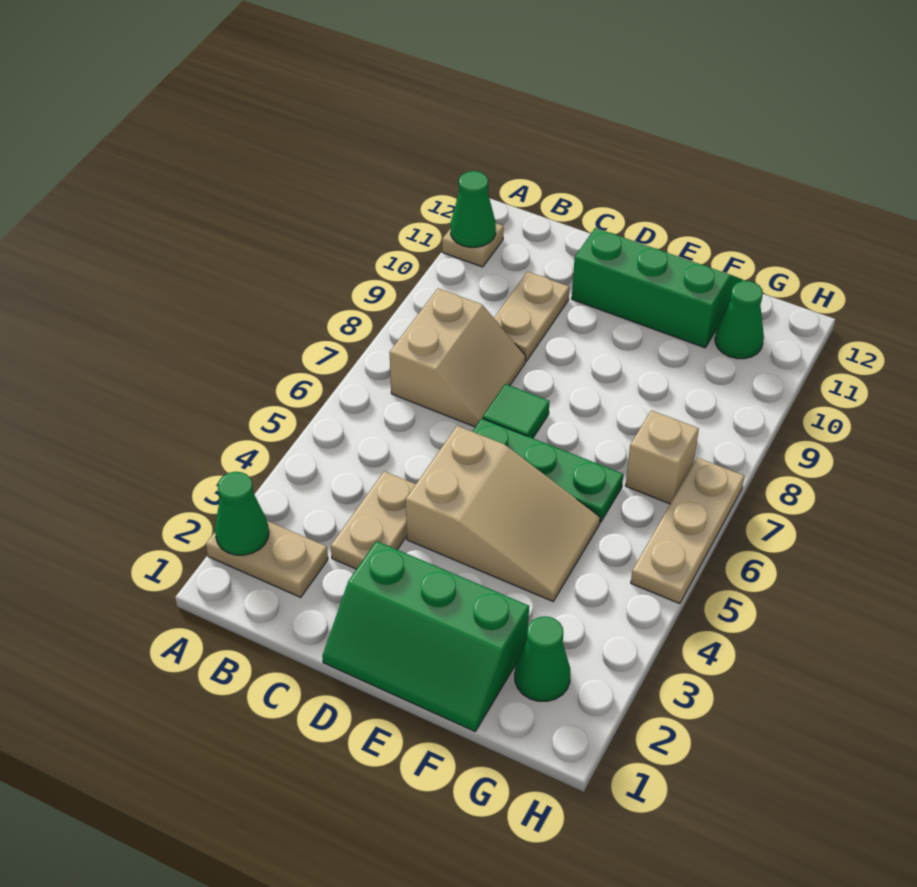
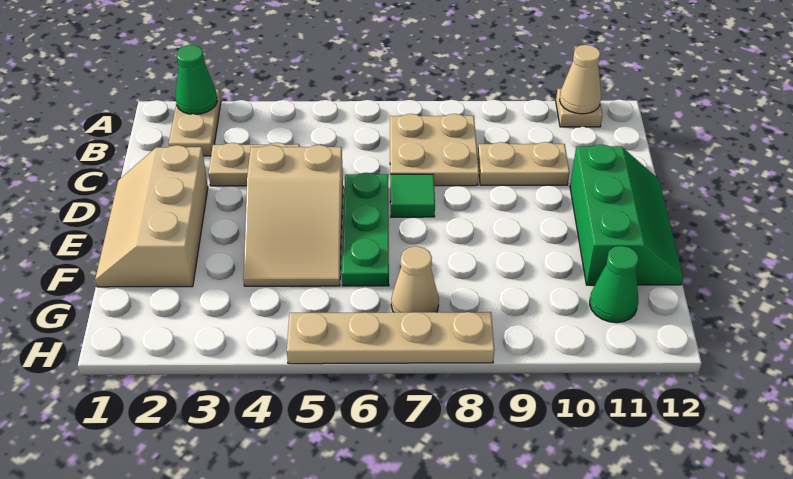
green cone A11 level 2 -> tan cone A11 level 2
tan slope B7:C8 level 1 top B -> tan plate B7:C8 level 1
green slope D1:F2 level 1 top 2 -> tan slope D1:F2 level 1 top 2
green cone G2 level 1 -> none
tan brick G7 level 1 -> tan cone G7 level 1
tan plate H5:H7 level 1 -> tan plate H5:H8 level 1

